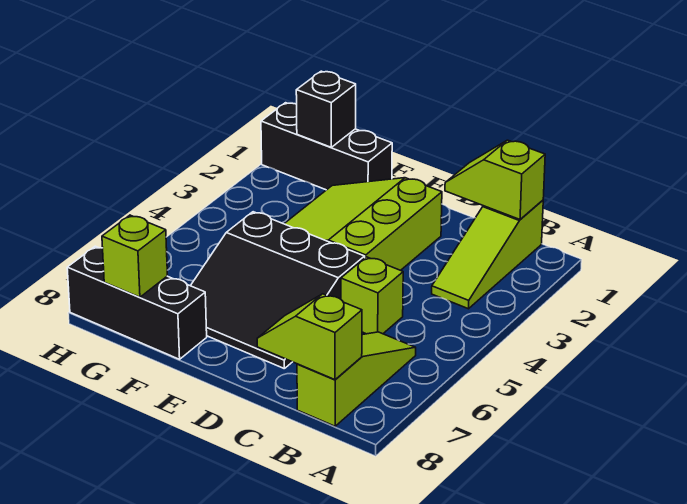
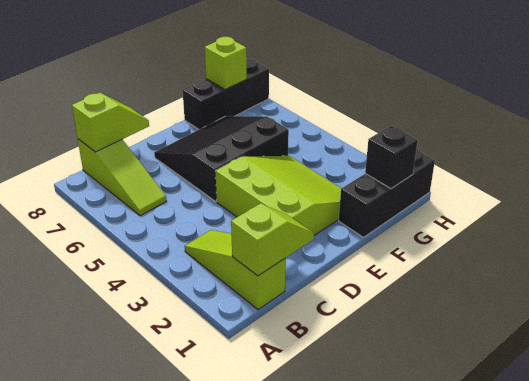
lime brick C5 level 1 -> none

